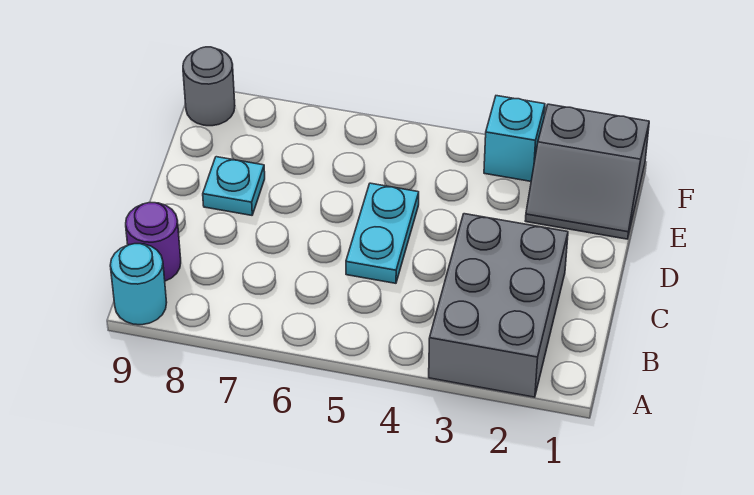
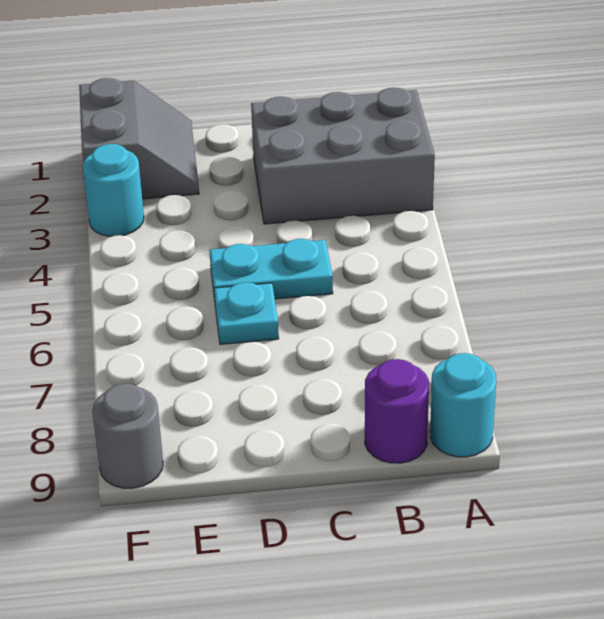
cyan plate D8 level 1 -> cyan plate D6 level 1
cyan brick F3 level 1 -> cyan round brick F3 level 1

